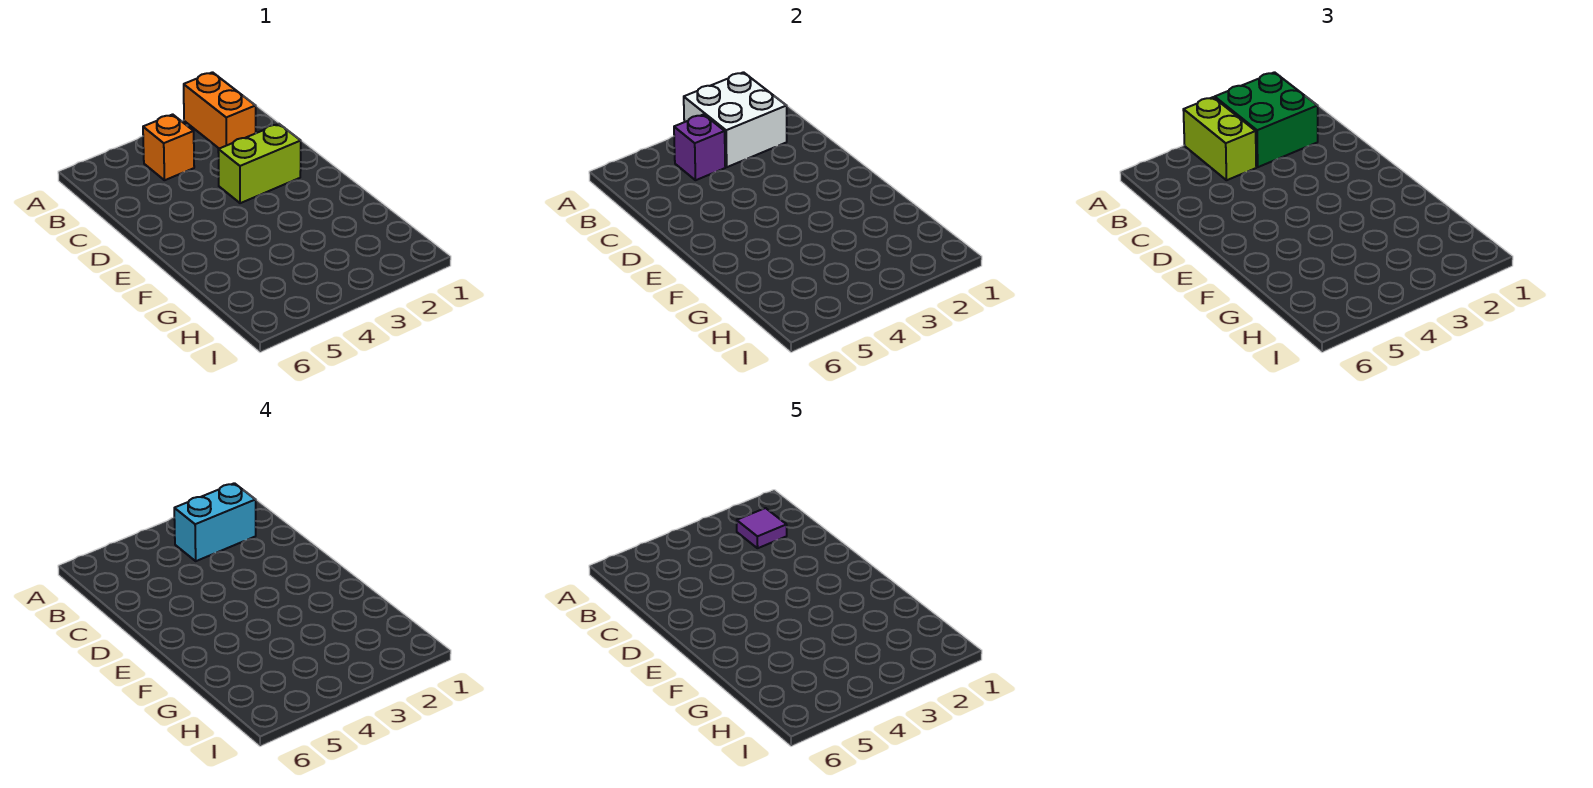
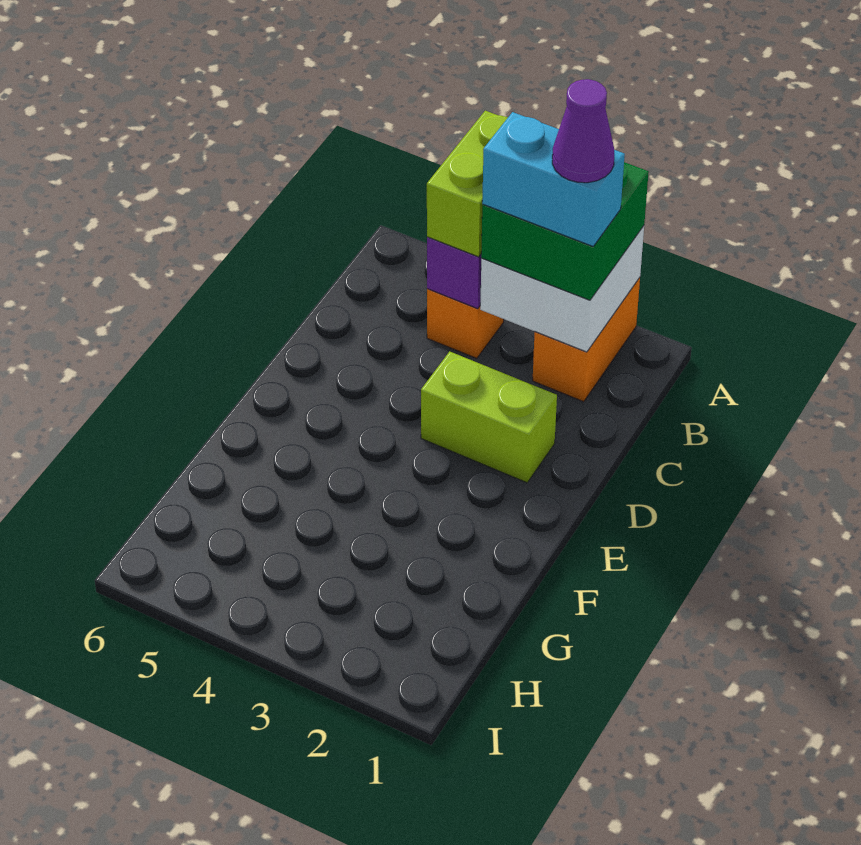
purple tile B2 level 5 -> purple cone B2 level 5

